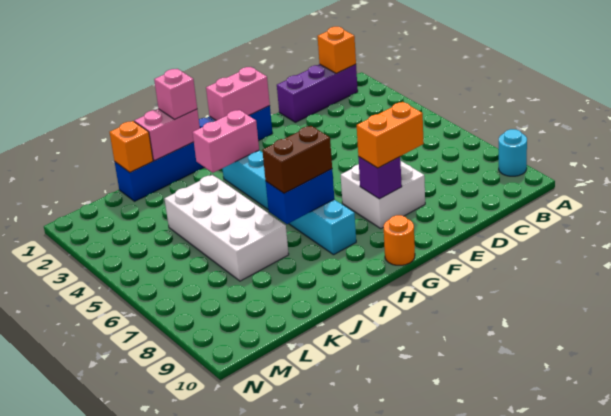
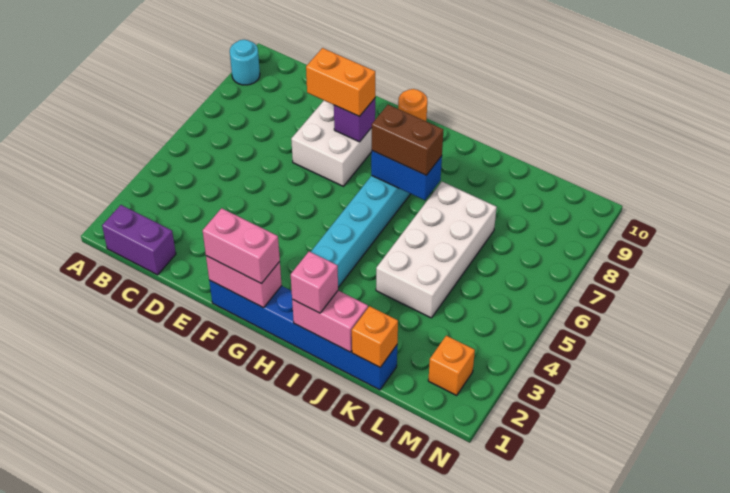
purple brick B1:D1 level 1 -> purple brick B1:C1 level 1
orange brick B1 level 2 -> orange brick M2 level 1
pink brick H3:I3 level 2 -> pink brick F1:G1 level 3

